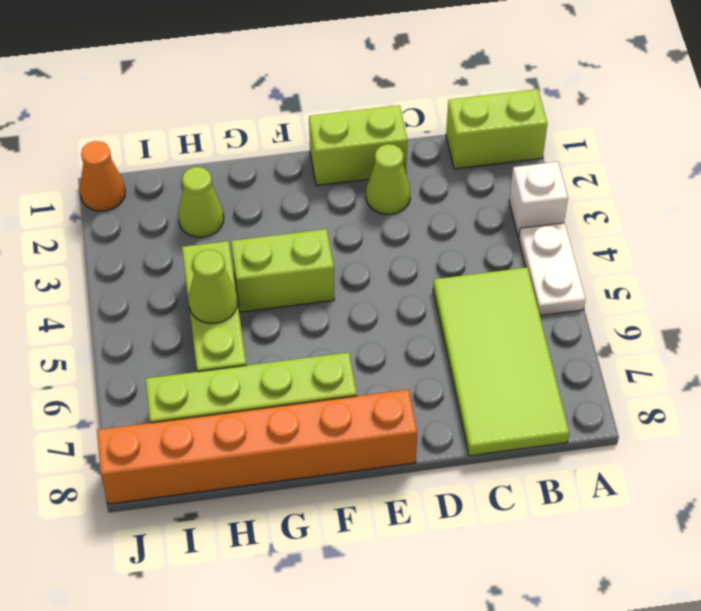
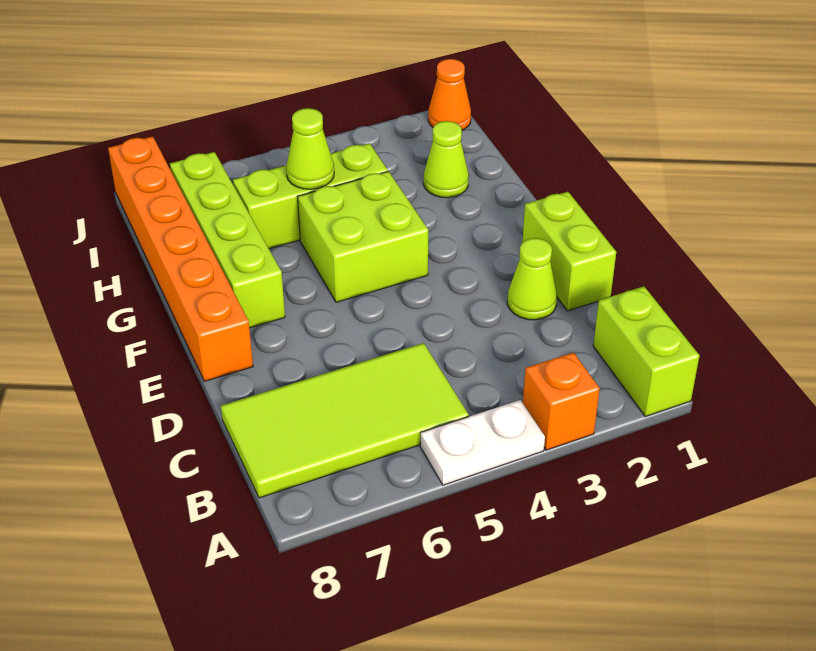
white brick A3 level 1 -> orange brick A3 level 1
lime brick F4:G4 level 1 -> lime brick F4:G5 level 1

